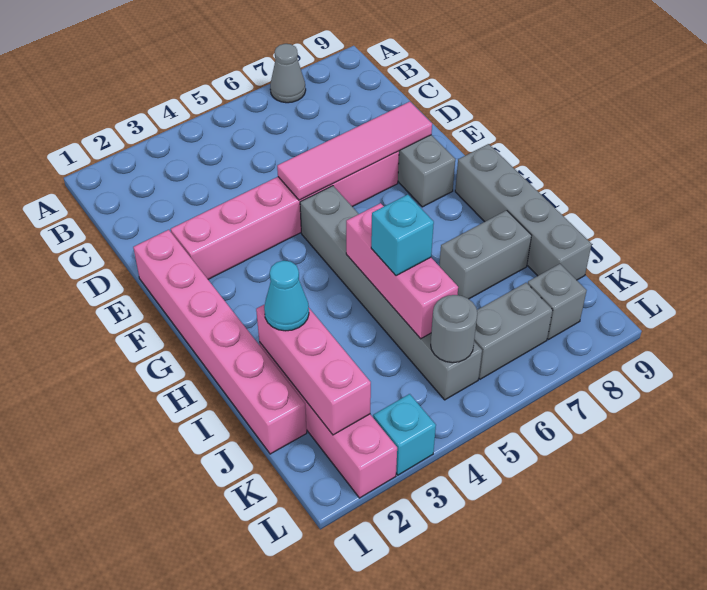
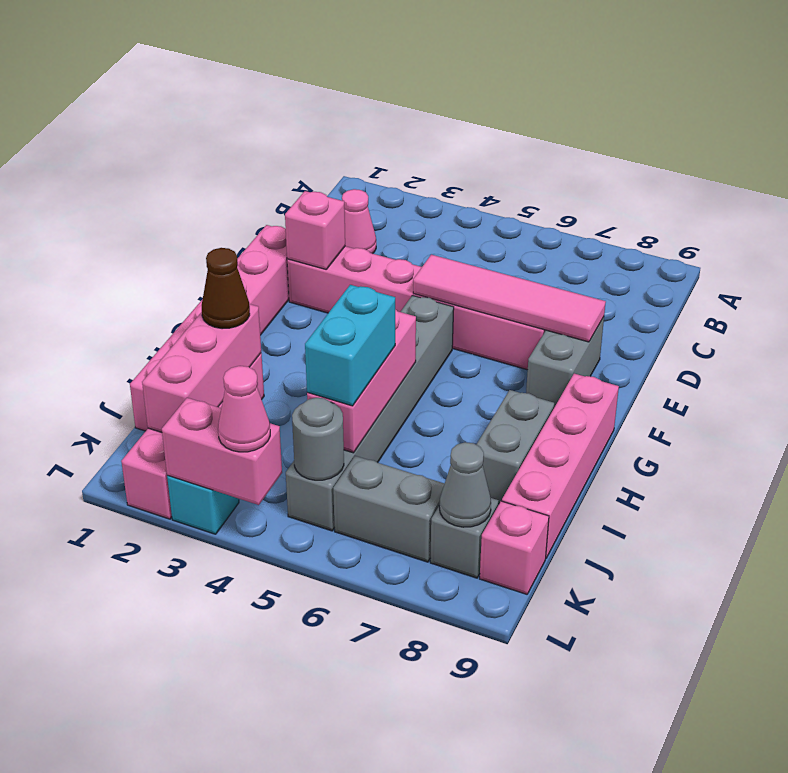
grey cone A7 level 1 -> grey cone K8 level 2
none -> pink cone C2 level 1
none -> pink brick E2 level 2
grey brick G9:J9 level 1 -> pink brick G9:J9 level 1
cyan cone I2 level 3 -> brown cone I2 level 3
cyan brick I5 level 3 -> cyan brick I5:J5 level 3
grey brick I7:I8 level 1 -> grey brick H8:I8 level 1
none -> pink brick K9 level 1
none -> pink brick L3:L4 level 2
none -> pink cone L4 level 3

